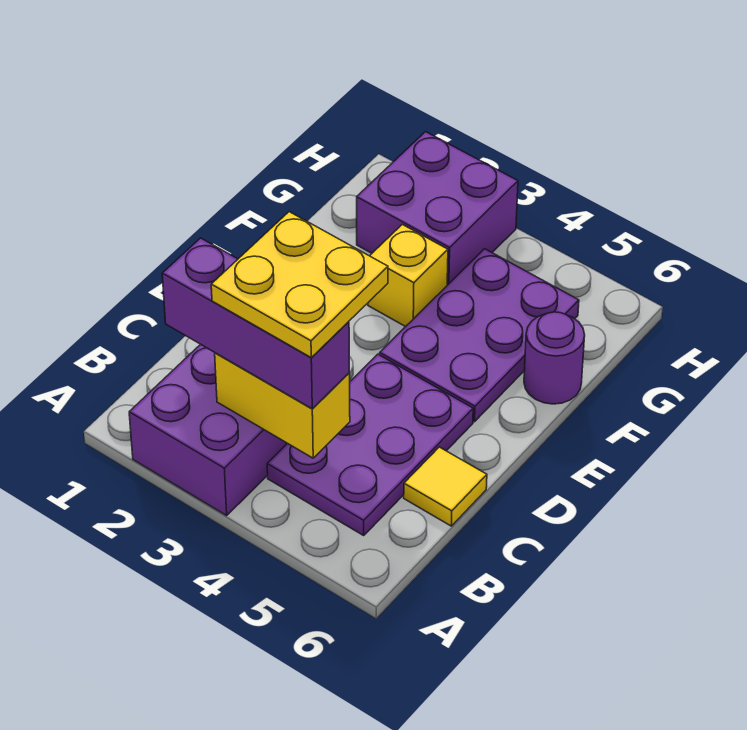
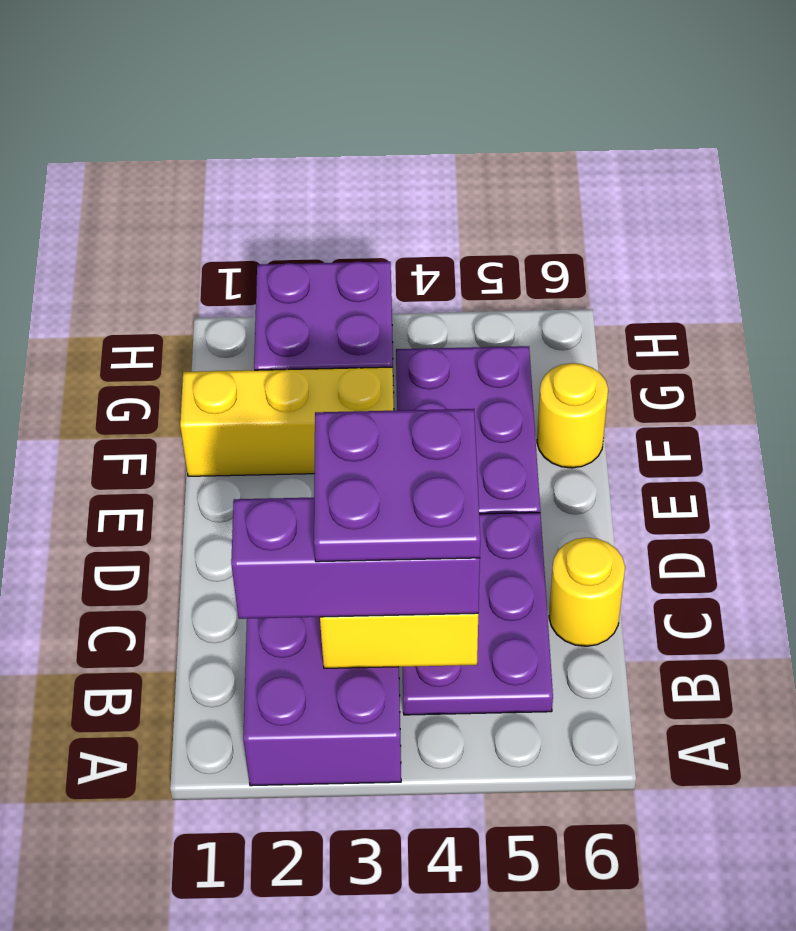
yellow plate B3:C4 level 4 -> purple plate B3:C4 level 4
yellow tile C6 level 1 -> yellow round brick C6 level 1
yellow brick F3 level 1 -> yellow brick F1:F3 level 1
purple round brick F6 level 1 -> yellow round brick F6 level 1

